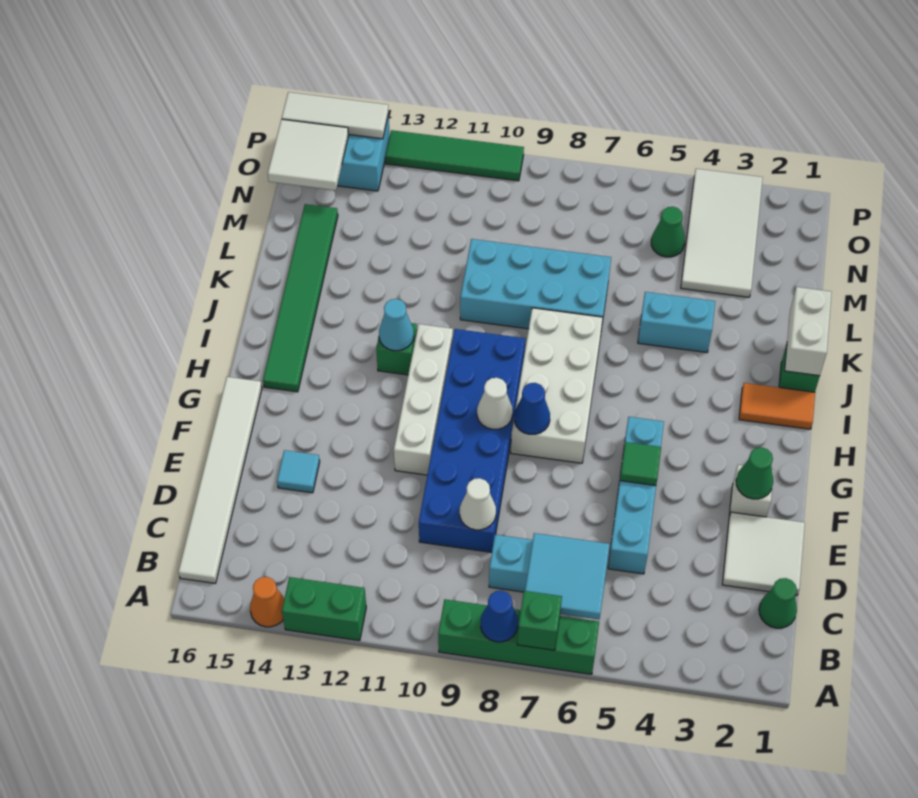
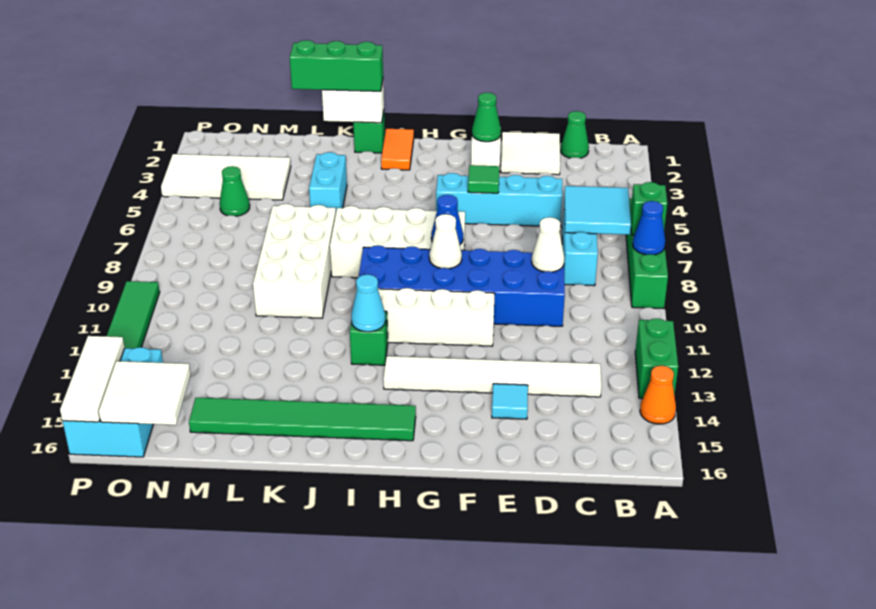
white tile B16:G16 level 1 -> white tile C13:H13 level 1
none -> green brick J1:L1 level 3
cyan brick K7:L10 level 1 -> white brick K7:L10 level 1

